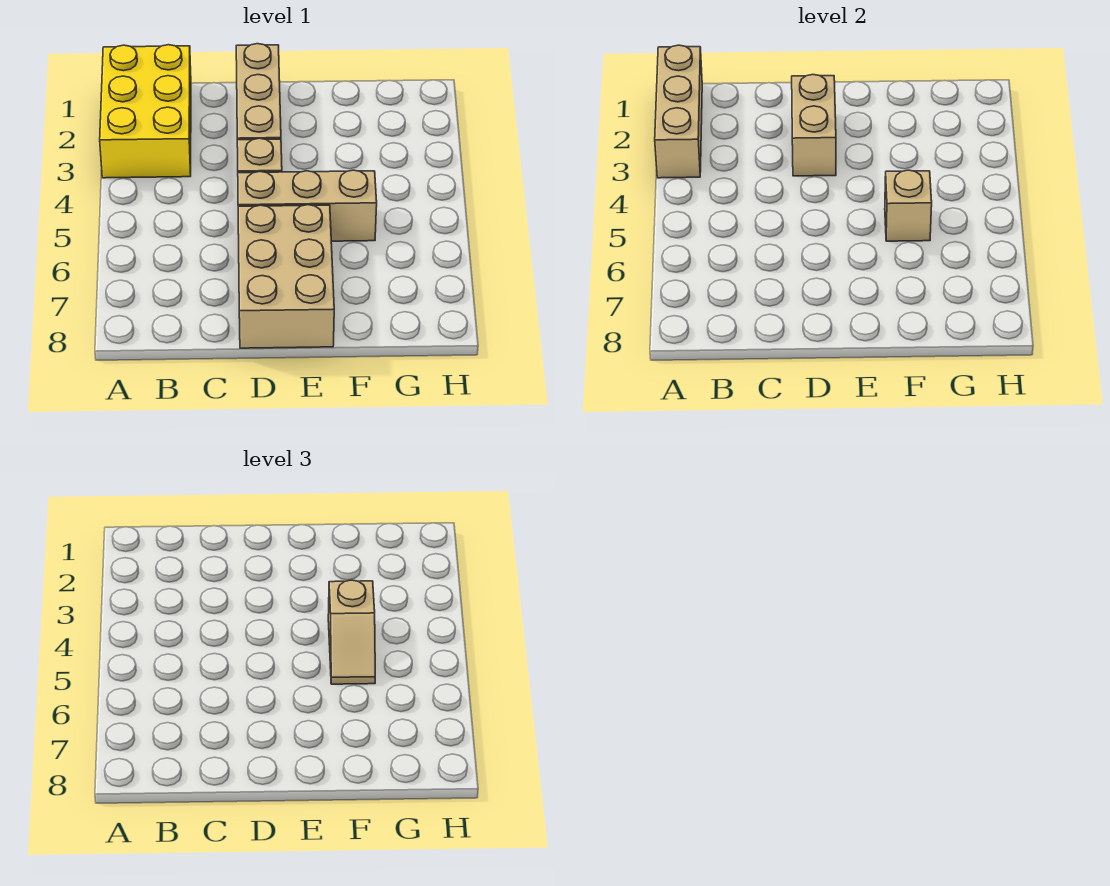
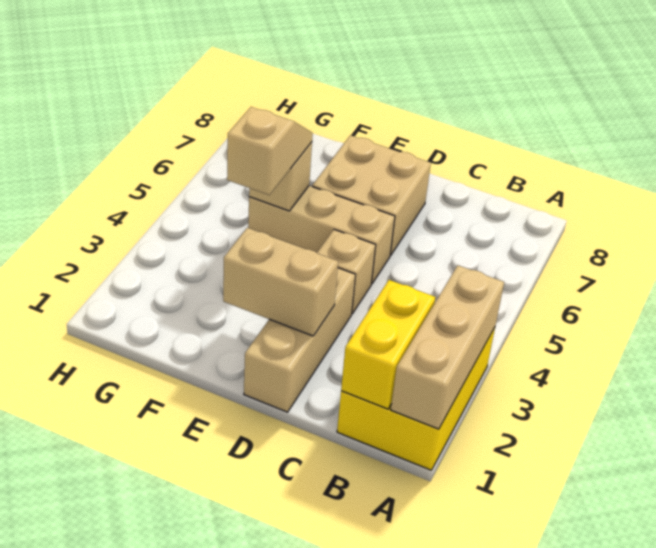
none -> yellow brick B1:B2 level 2
tan brick D2:D3 level 2 -> tan brick D2:E2 level 2
tan brick D6:E8 level 1 -> tan brick D6:E7 level 1

